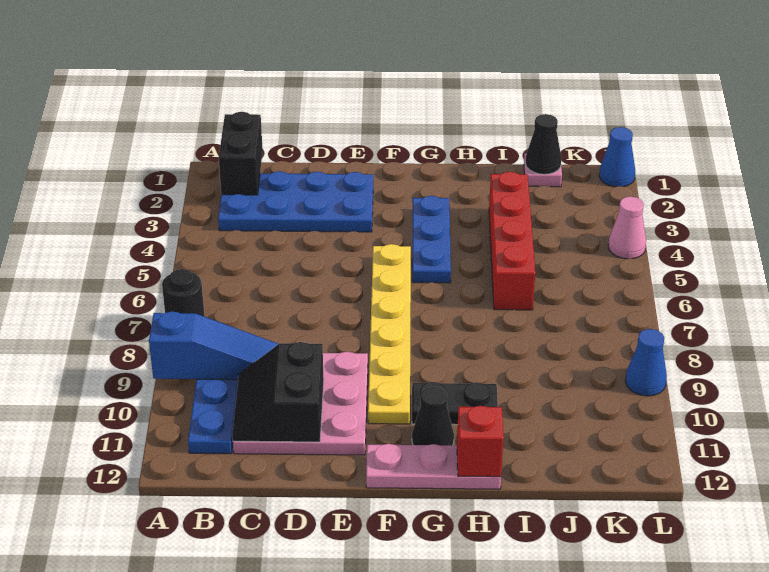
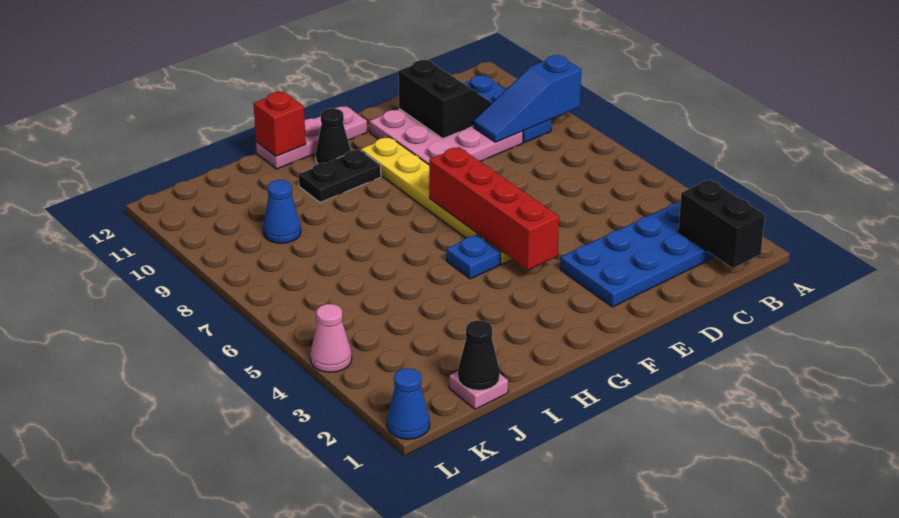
black round brick A7 level 1 -> none
blue plate G3:G5 level 1 -> blue plate G5 level 1
red brick I3:I6 level 1 -> red brick F4:F7 level 2
blue cone L9 level 1 -> blue cone J9 level 1

